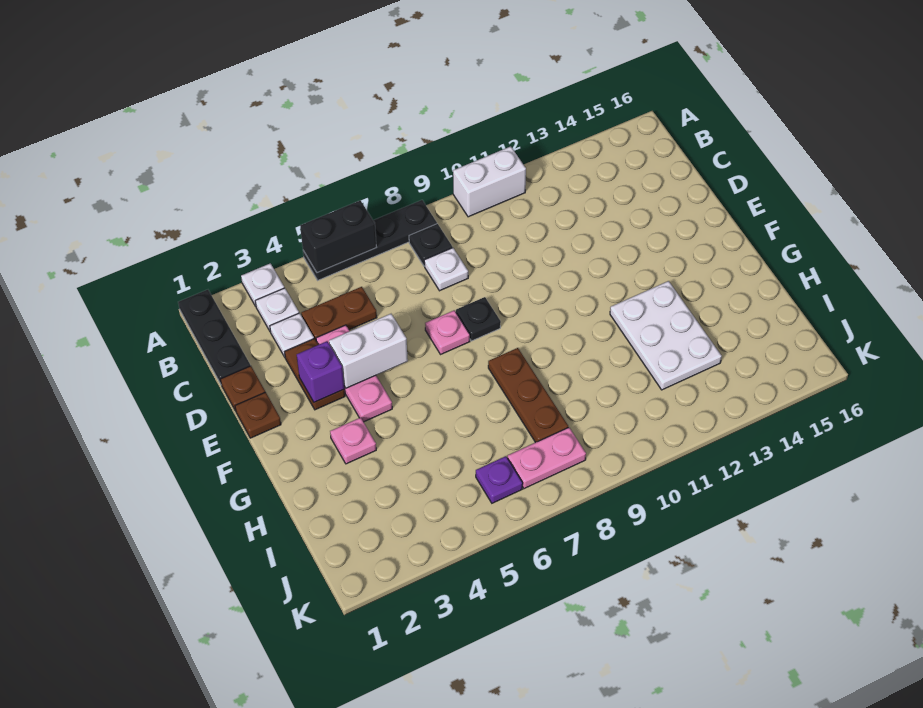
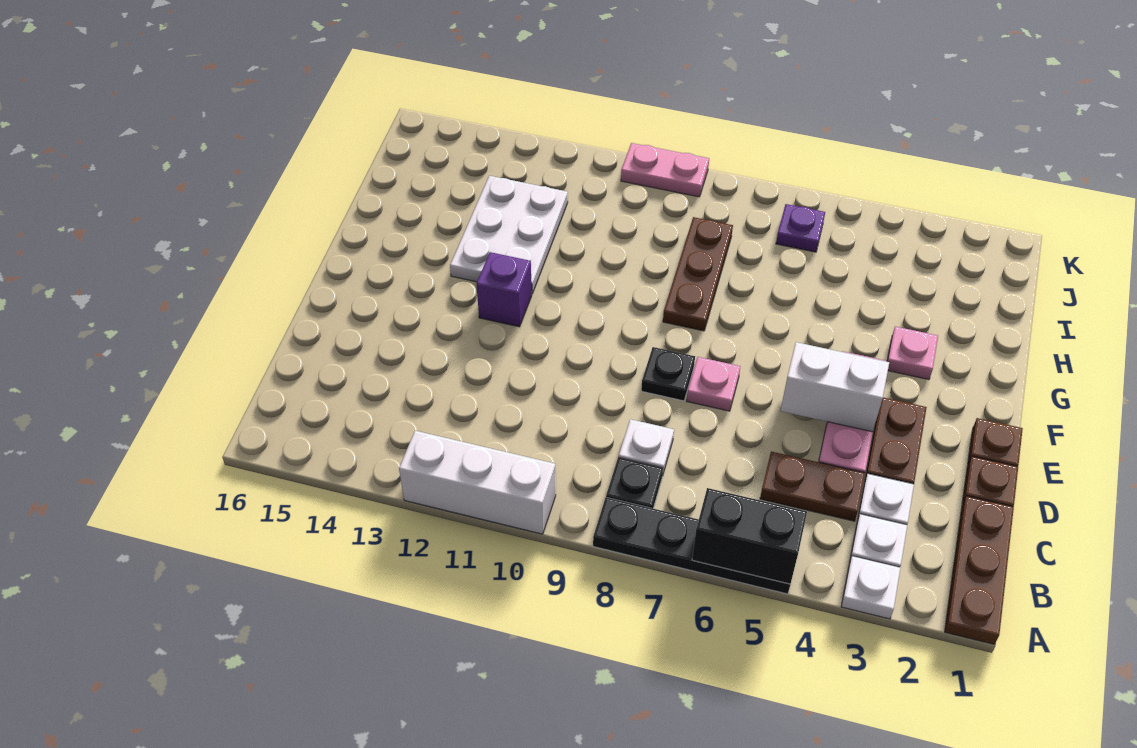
black plate A1:C1 level 1 -> brown plate A1:C1 level 1
white brick A10:A11 level 1 -> white brick A10:A12 level 1
purple brick E3 level 2 -> purple brick F12 level 1
pink plate J7:J8 level 1 -> pink plate K9:K10 level 1

